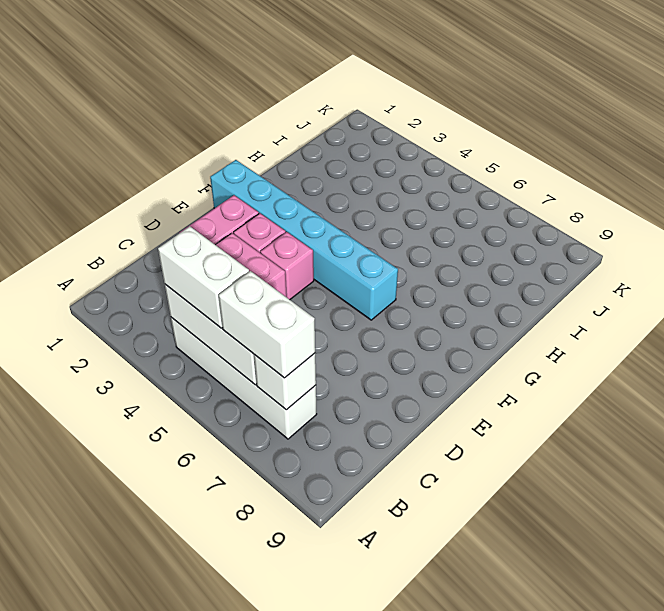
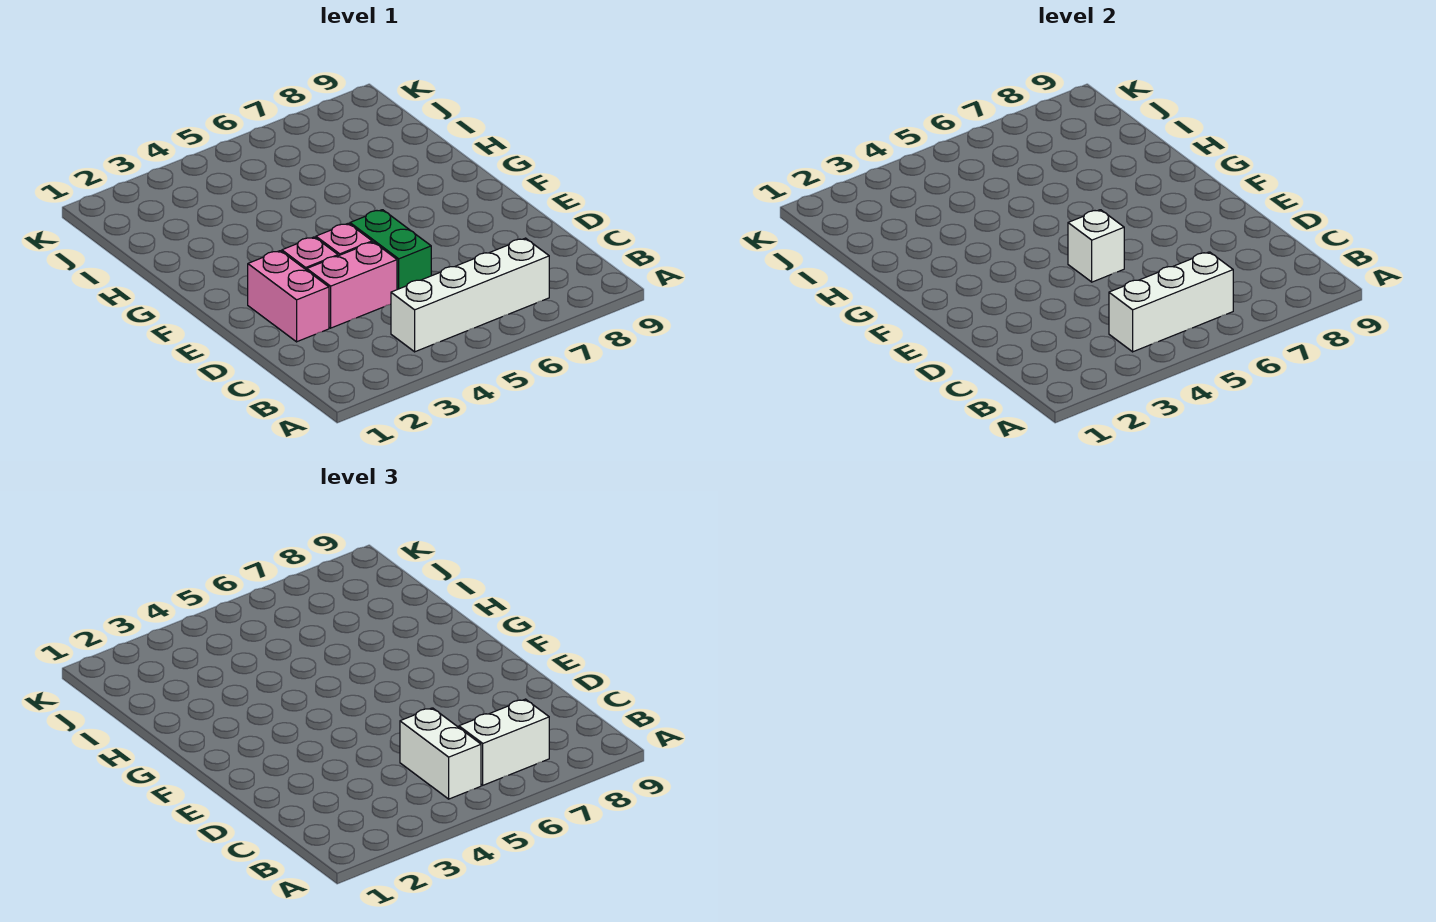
white brick B4:B5 level 3 -> white brick B5:C5 level 3
white brick B7 level 2 -> white brick E5 level 2
none -> green brick D5:E5 level 1
cyan brick F1:F6 level 1 -> none

